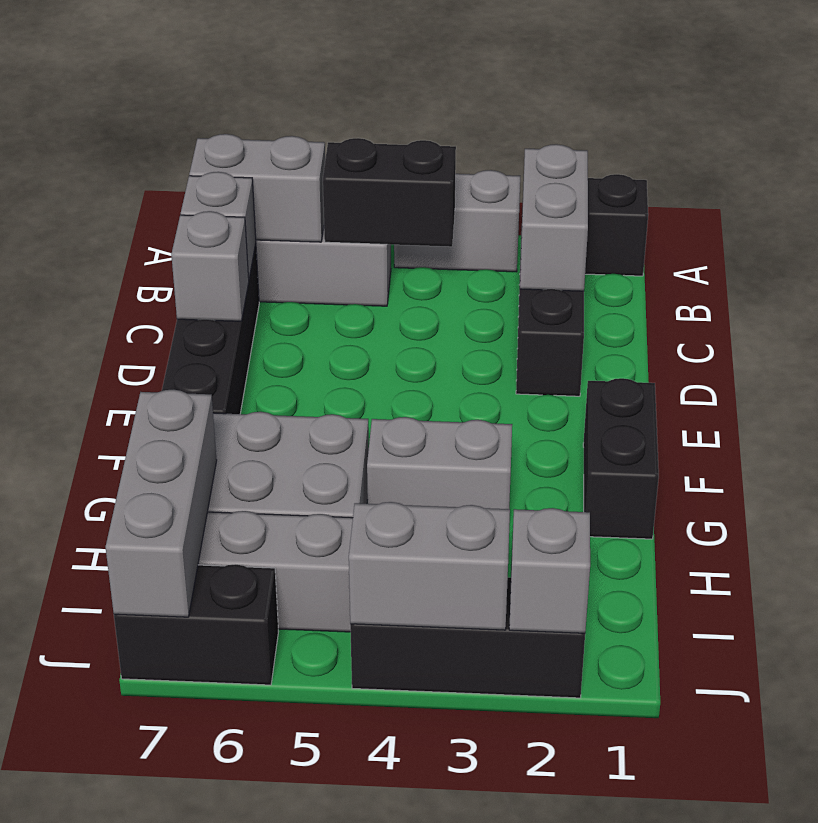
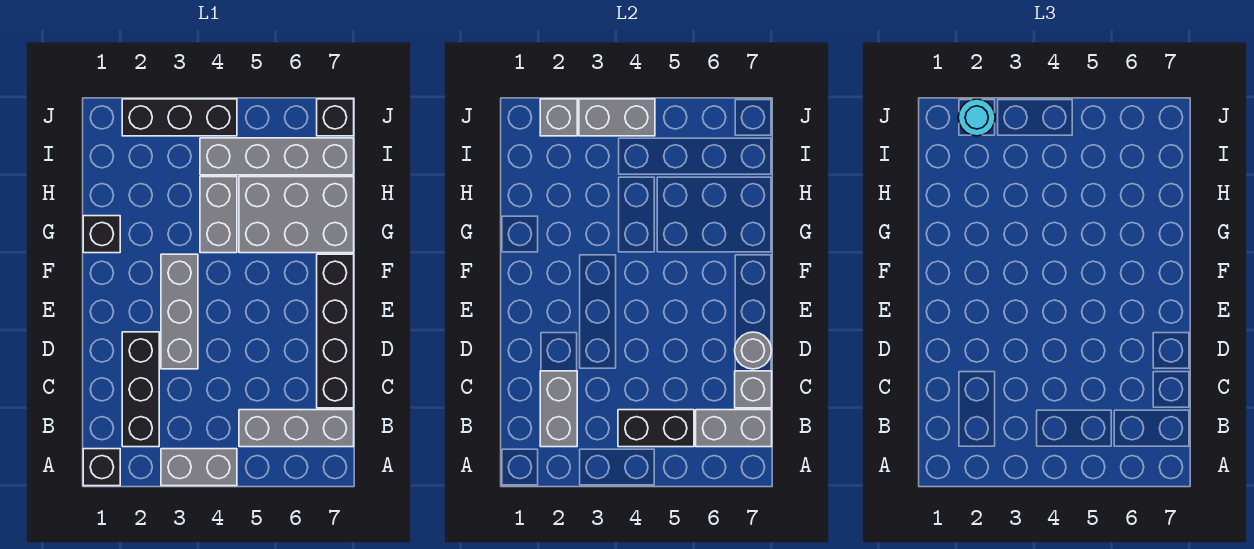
grey brick D7 level 2 -> grey round brick D7 level 2
black brick F1:G1 level 1 -> black brick G1 level 1
grey brick G3:G4 level 1 -> grey brick G4:H4 level 1
grey brick H7:J7 level 2 -> grey brick D3:F3 level 1
none -> cyan round brick J2 level 3
black brick J6:J7 level 1 -> black brick J7 level 1

